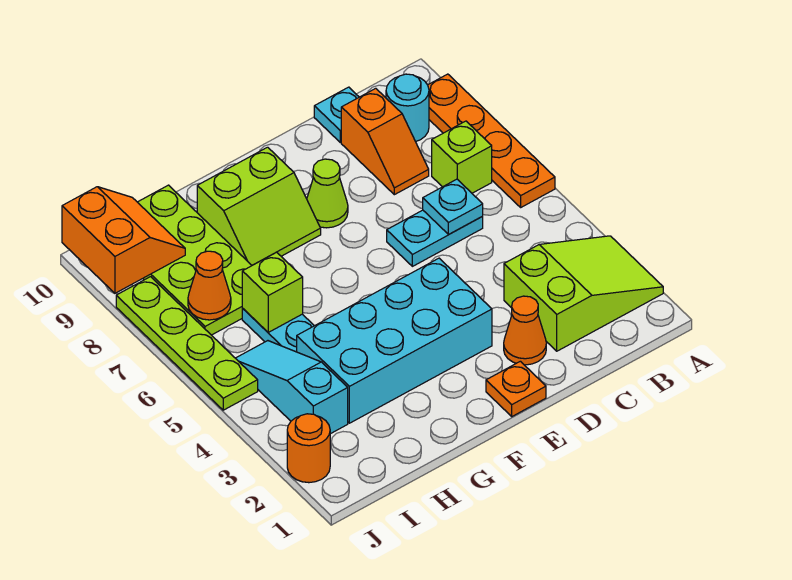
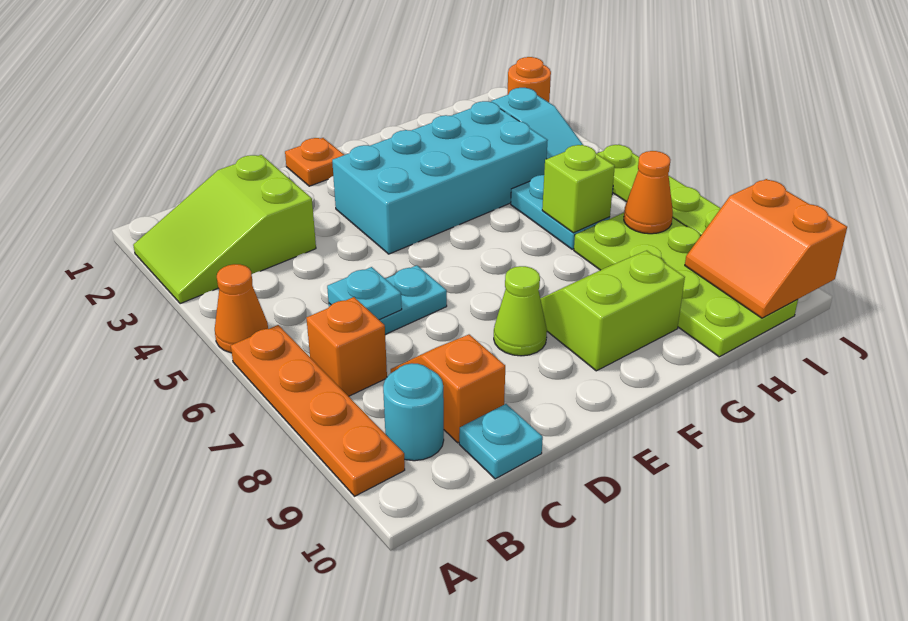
lime brick B7 level 1 -> orange brick B7 level 1
orange cone D2 level 1 -> orange cone A5 level 1

